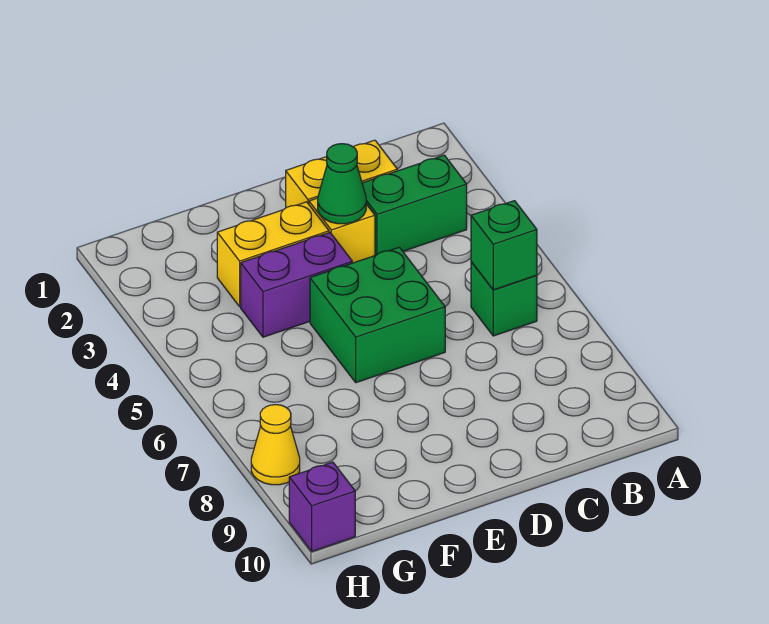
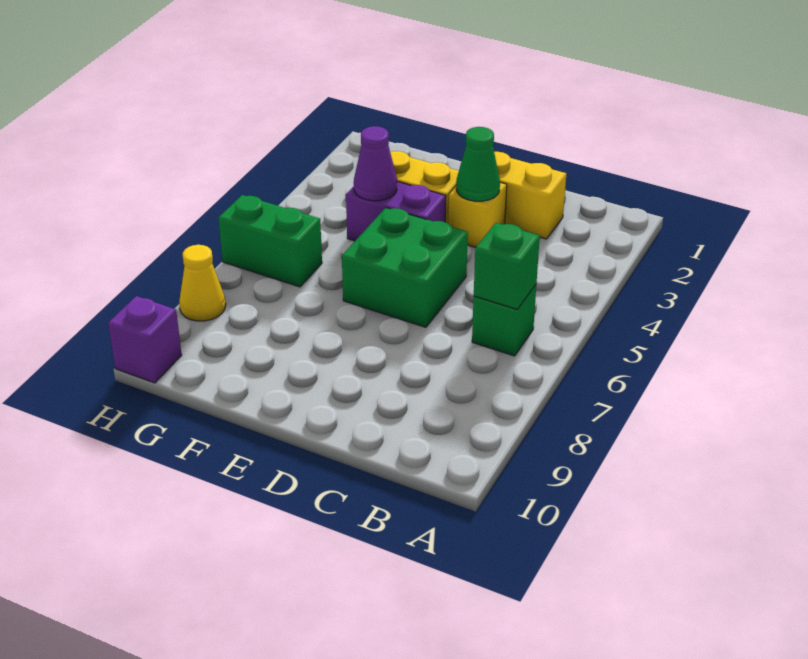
green brick B3:C3 level 1 -> green brick G6:H6 level 1
none -> purple cone F4 level 2

